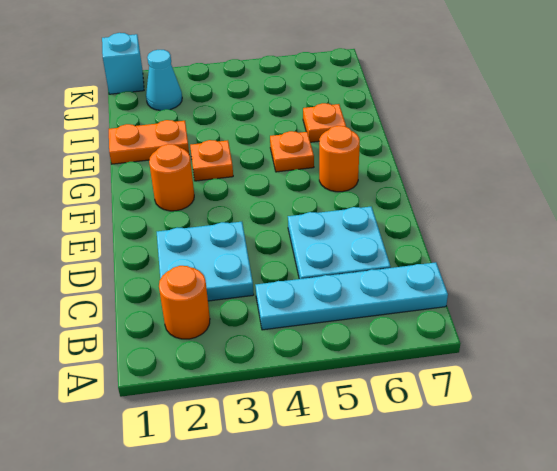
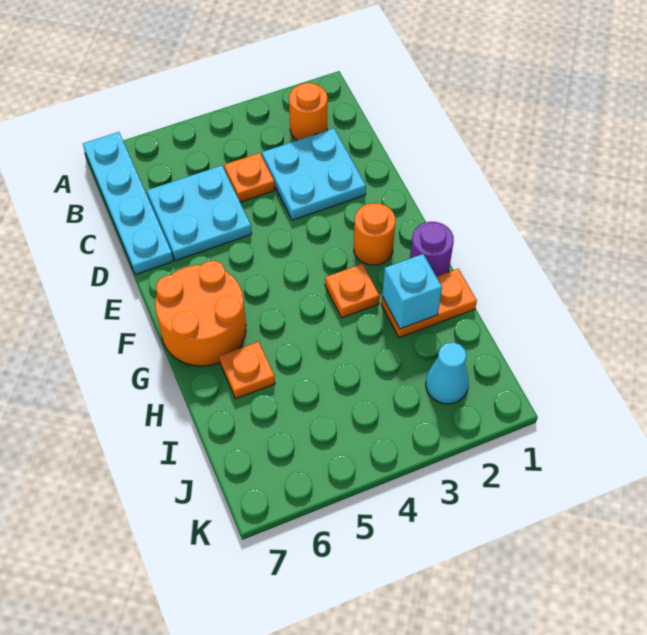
cyan plate B4:B7 level 1 -> cyan plate A7:D7 level 1
orange round brick F6 level 1 -> orange round brick F6:G7 level 1
none -> purple round brick G1 level 1
orange plate G5 level 1 -> orange plate C4 level 1
cyan brick K1 level 1 -> cyan brick H2 level 2

